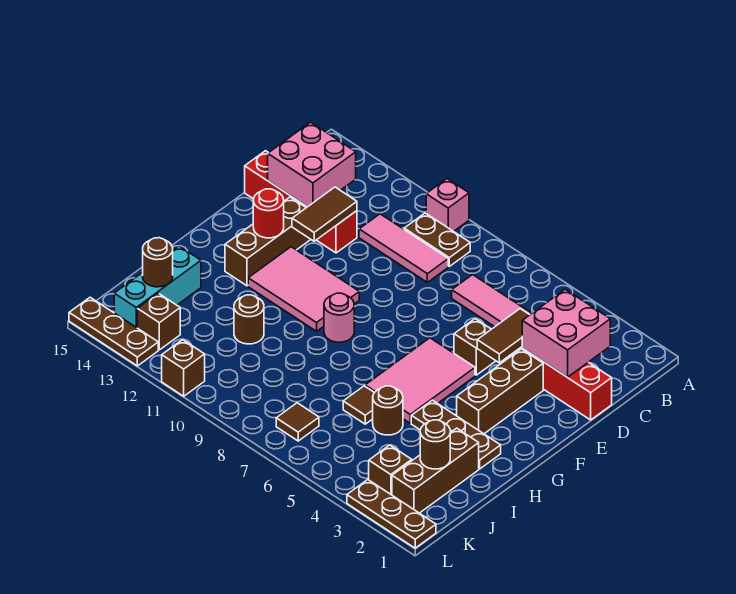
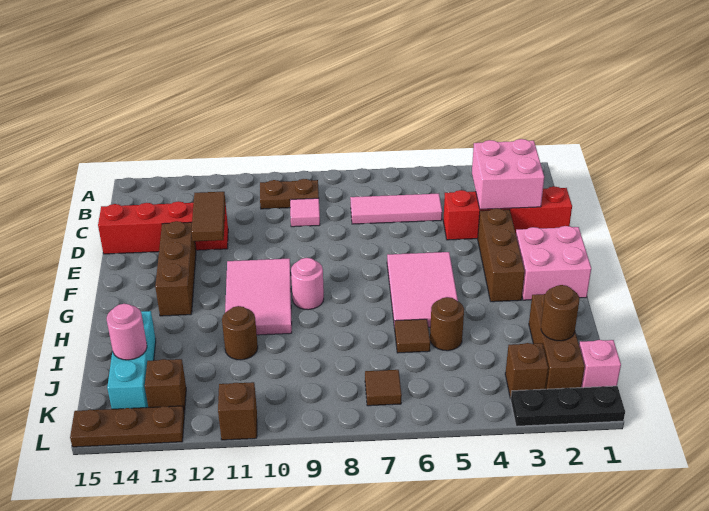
pink brick A10 level 1 -> pink brick K1 level 1
pink tile C9:C11 level 1 -> pink tile C9 level 1
pink brick C13:D14 level 2 -> pink brick F1:G2 level 1
brown tile D4:E4 level 2 -> none
brown brick E5 level 1 -> none
pink tile F10:G12 level 1 -> pink tile F10:H11 level 1
red round brick F13 level 2 -> none
brown plate H2:H4 level 1 -> none
brown round brick J14 level 2 -> pink round brick J14 level 2
brown plate L1:L3 level 1 -> black plate L1:L3 level 1

